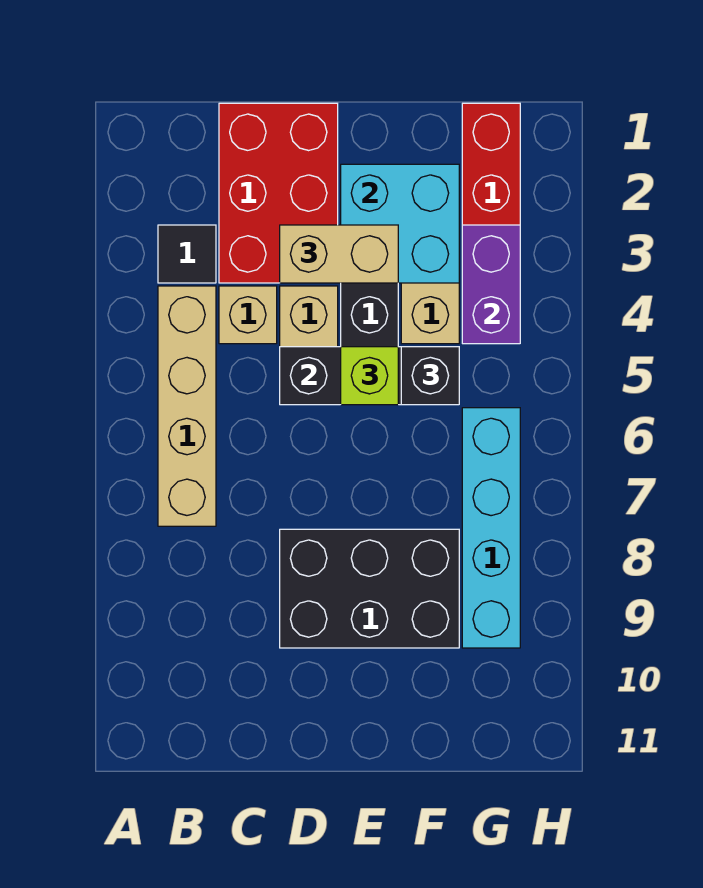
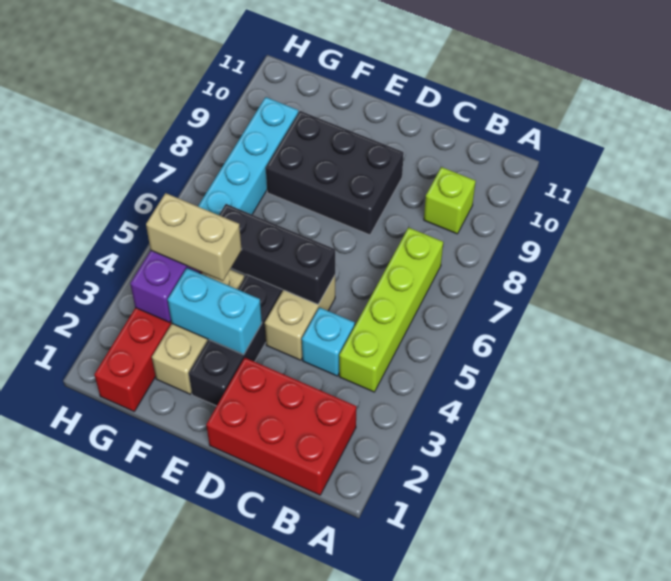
black tile B3 level 1 -> none
tan brick B4:B7 level 1 -> lime brick B4:B7 level 1
red brick C1:D3 level 1 -> red brick B1:D2 level 1
tan brick C4 level 1 -> cyan brick C4 level 1
tan brick D3:E3 level 3 -> tan brick F4:G4 level 3
cyan brick E2:F3 level 2 -> cyan brick E3:F3 level 2
lime brick E5 level 3 -> lime brick B9 level 1
black brick F5 level 3 -> none

